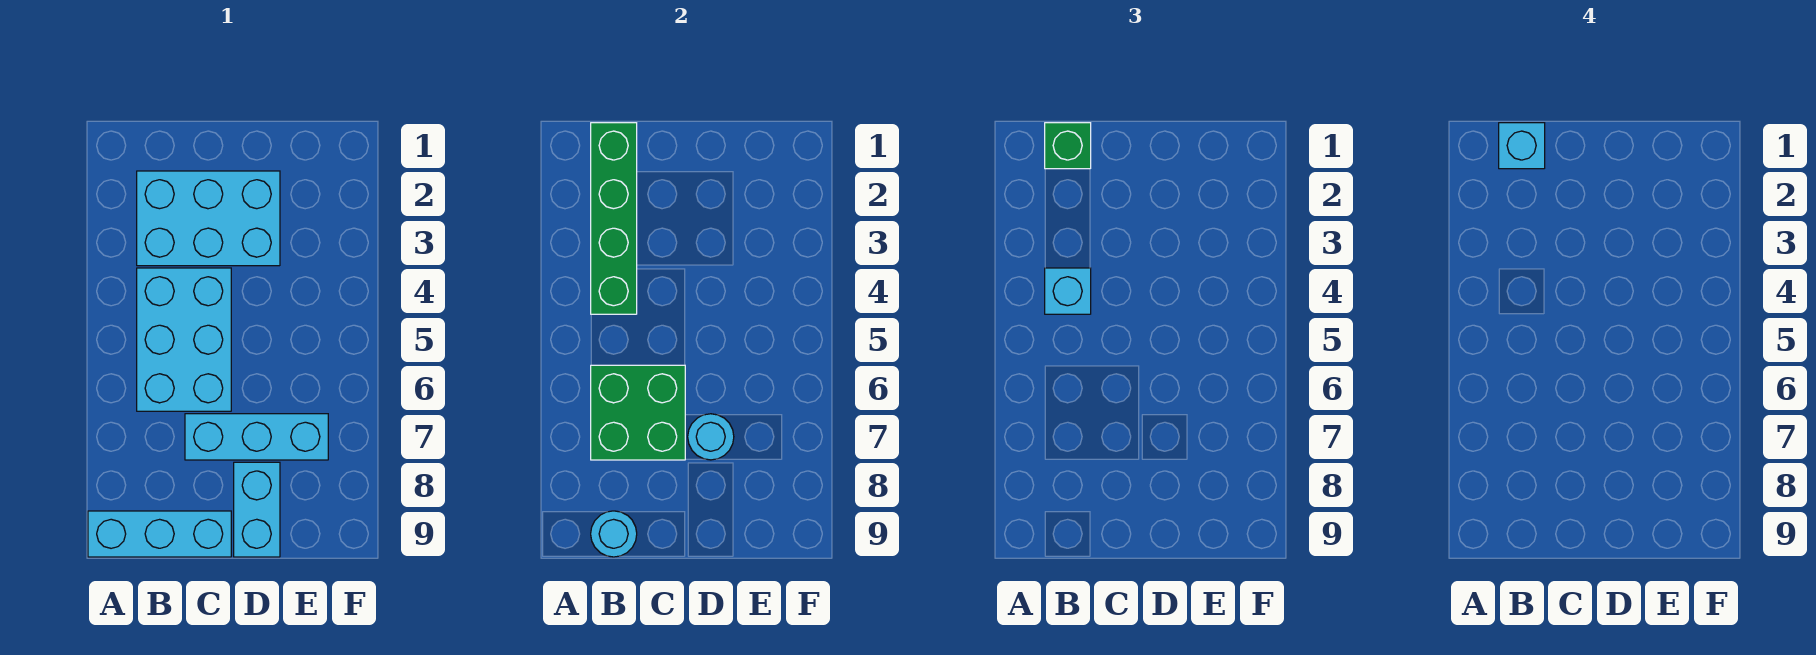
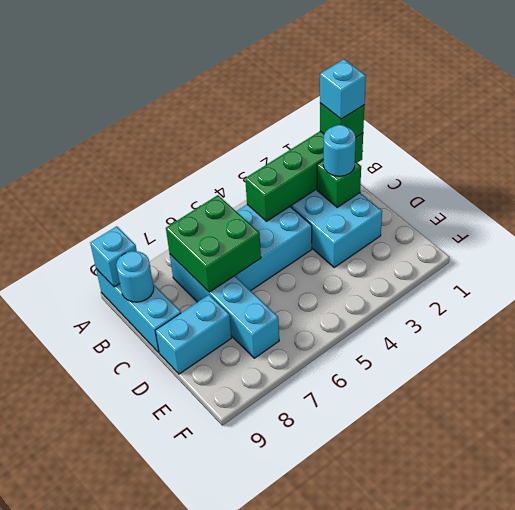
cyan brick B4 level 3 -> cyan brick A9 level 2
none -> green brick C2 level 2
cyan brick C7:E7 level 1 -> cyan brick B7:E7 level 1
cyan round brick D7 level 2 -> cyan round brick C2 level 3

